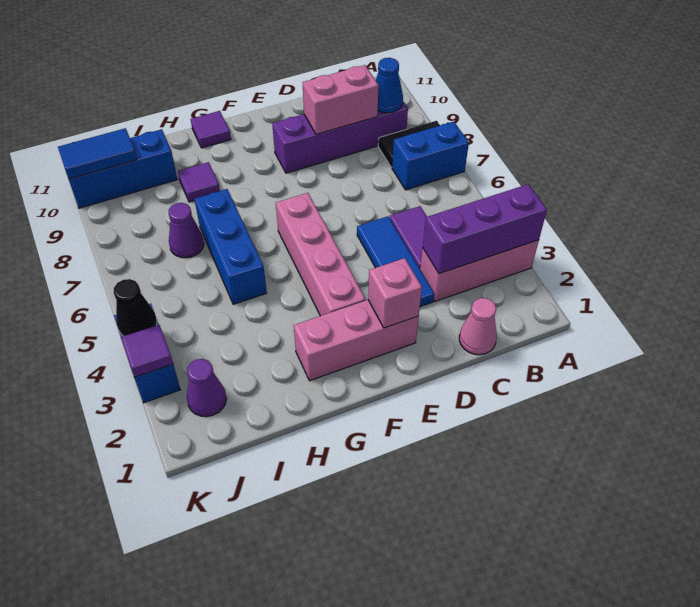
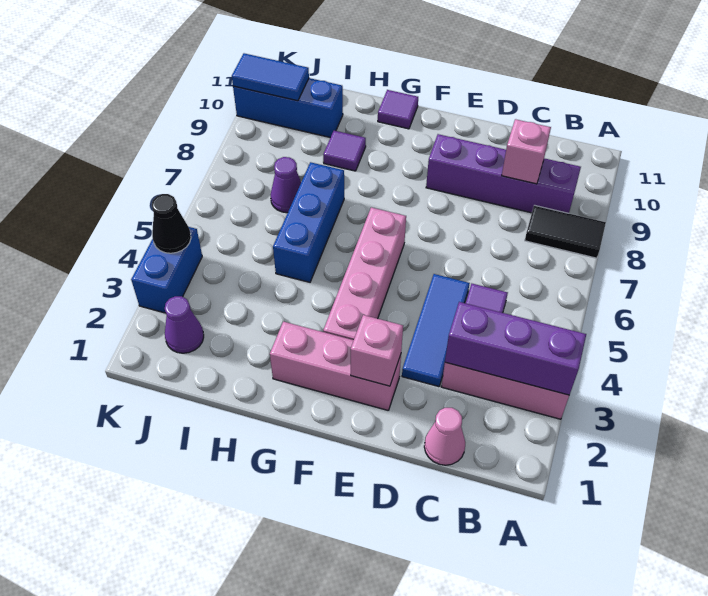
blue brick A7:B7 level 1 -> none
blue cone B9 level 2 -> none
pink brick C9:D9 level 2 -> pink brick C9 level 2
purple tile K3 level 2 -> none

